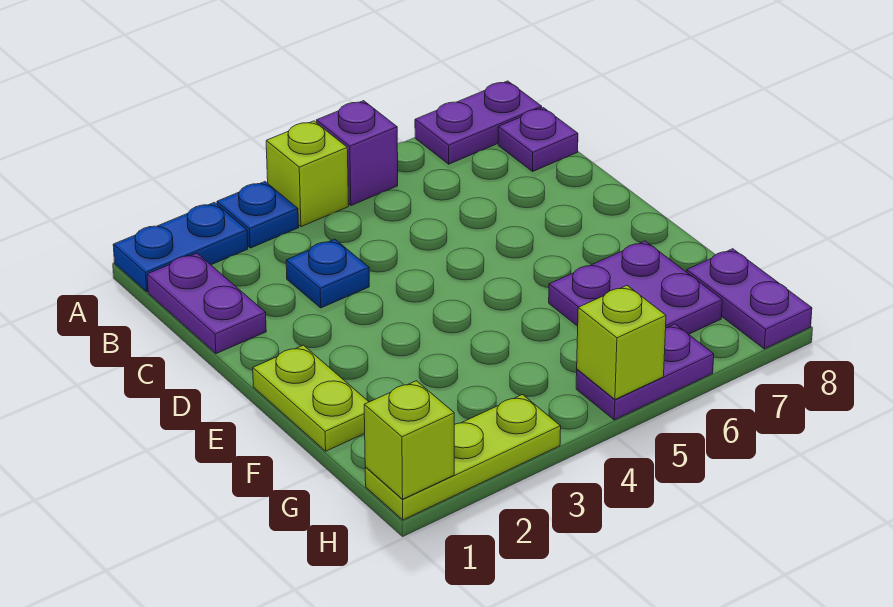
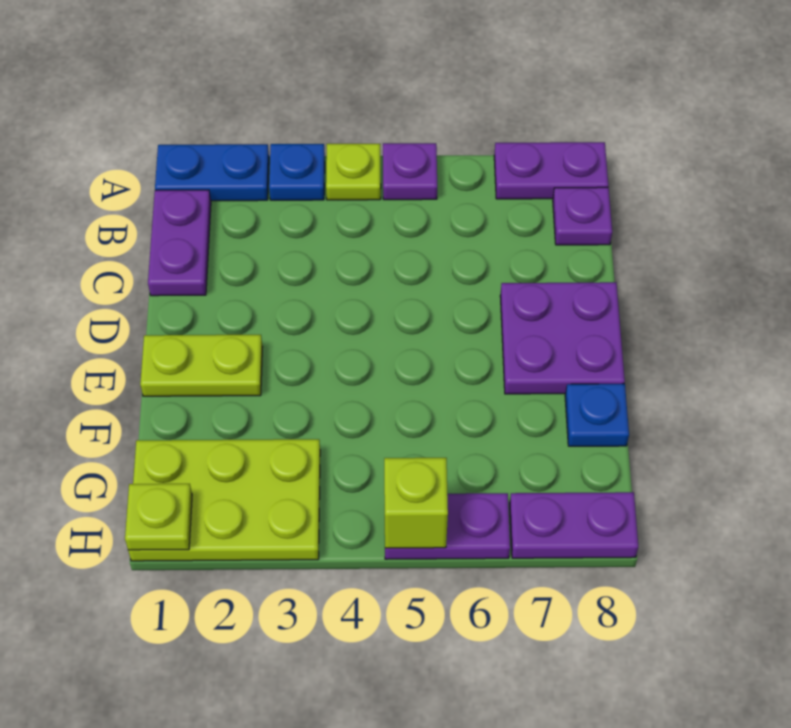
lime brick A4 level 1 -> lime plate A4 level 1
purple brick A5 level 1 -> purple plate A5 level 1
blue plate C3 level 1 -> blue plate F8 level 1
lime plate E1:F1 level 1 -> lime plate E1:E2 level 1
purple plate F6:G7 level 1 -> purple plate D7:E8 level 1
purple plate G8:H8 level 1 -> purple plate H7:H8 level 1
lime plate H1:H3 level 1 -> lime plate G1:H3 level 1
lime brick H1 level 2 -> lime plate H1 level 2

